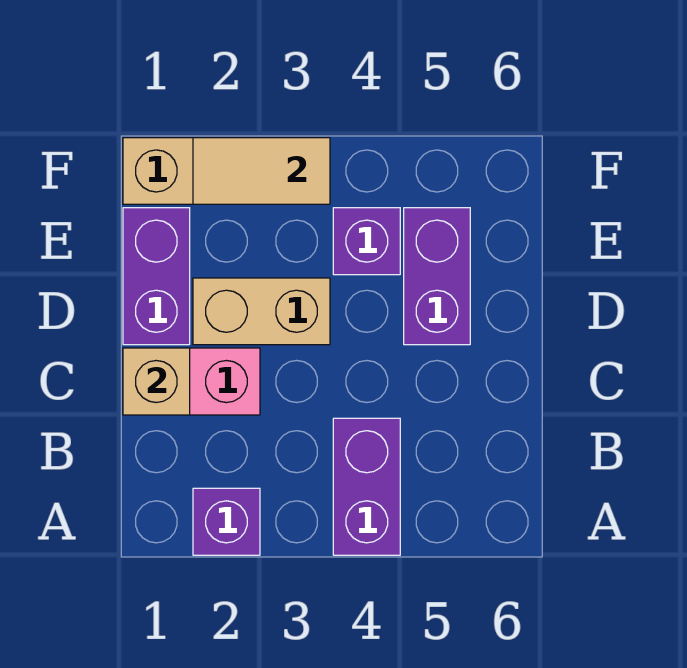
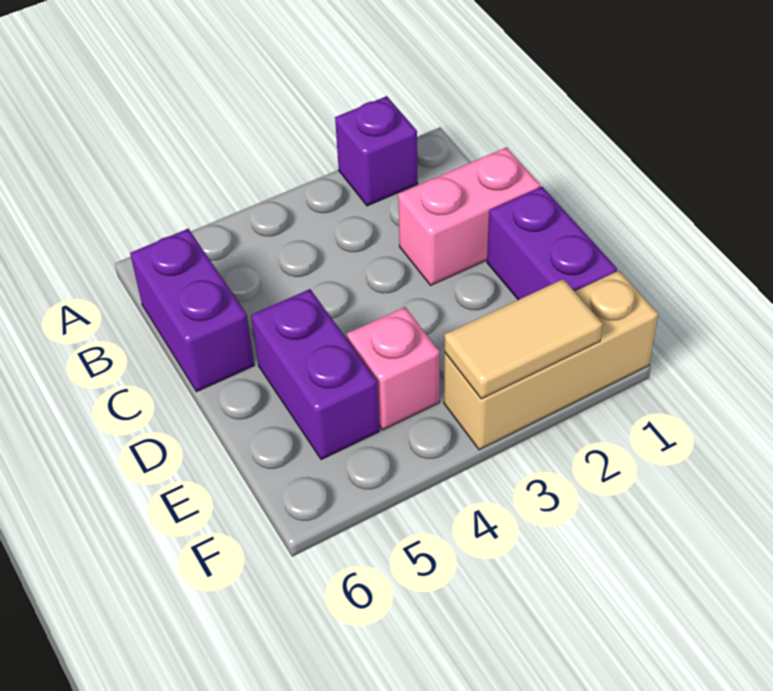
purple brick A4:B4 level 1 -> purple brick B6:C6 level 1
tan brick C1 level 2 -> none
tan brick D2:D3 level 1 -> none
purple brick E4 level 1 -> pink brick E4 level 1

